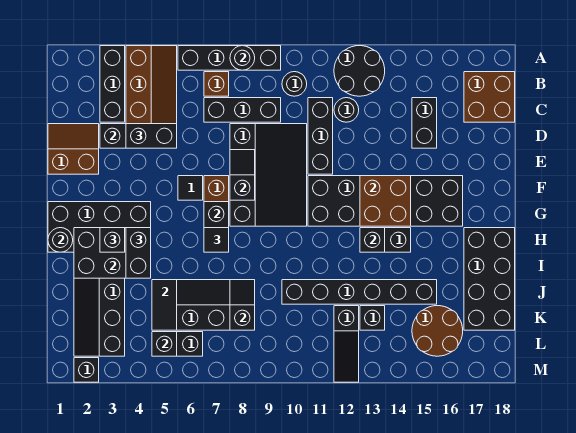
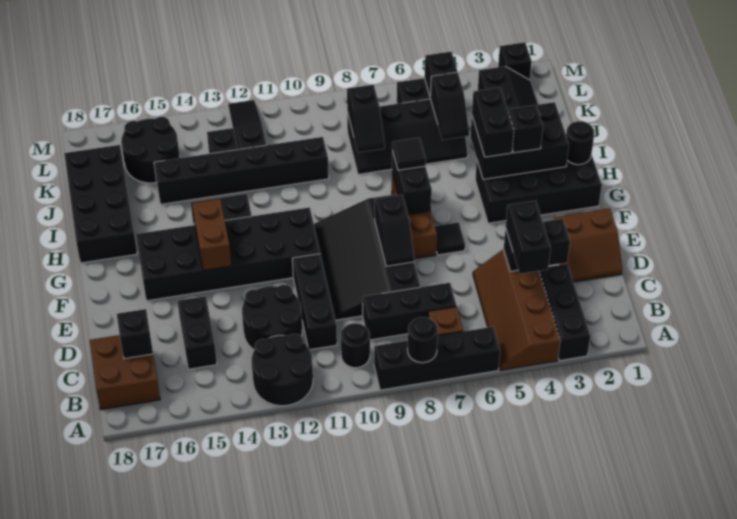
black round brick C12 level 1 -> black round brick C12:D13 level 1
black brick D4:D5 level 3 -> black brick C4:D4 level 3
brown brick F13:G14 level 2 -> brown brick F14:G14 level 2
black brick H13 level 2 -> black brick C17 level 2
black tile J5:K5 level 2 -> black slope J5:K5 level 2 top K
brown round brick K15:L16 level 1 -> black round brick K15:L16 level 1

